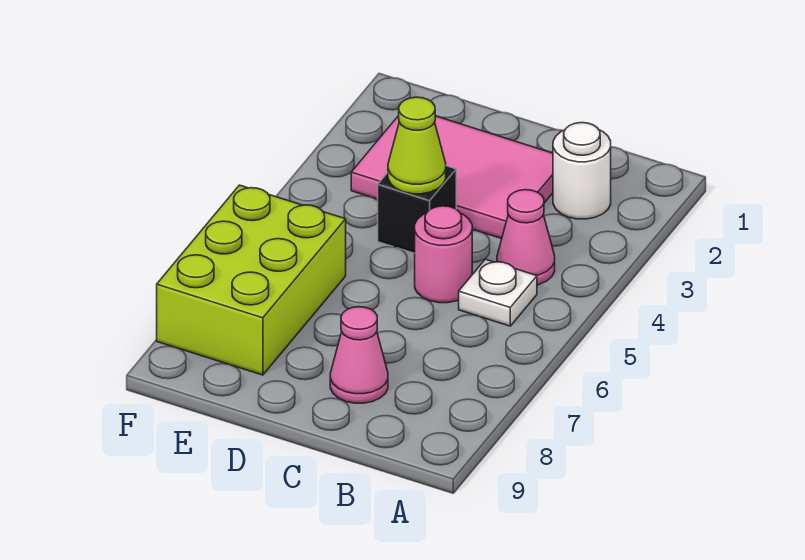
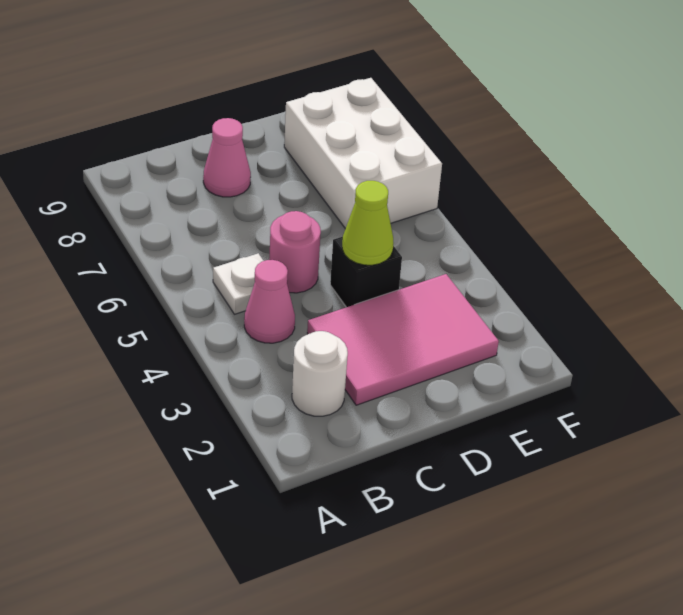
lime brick E6:F8 level 1 -> white brick E6:F8 level 1

